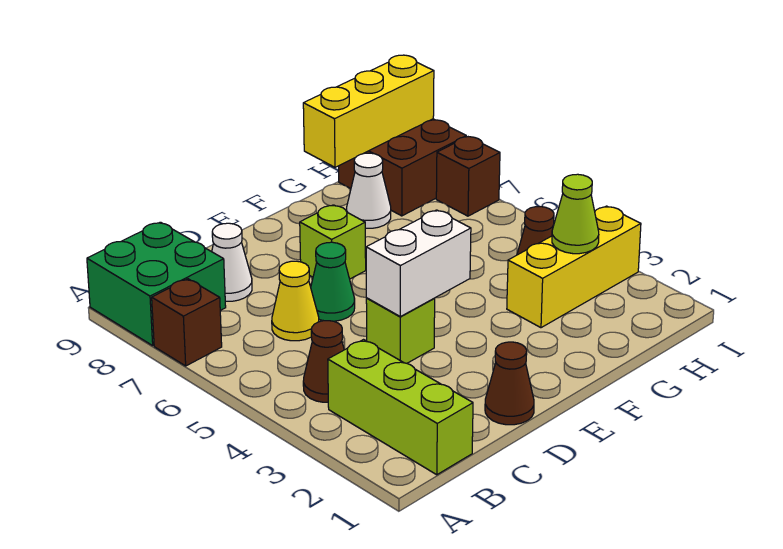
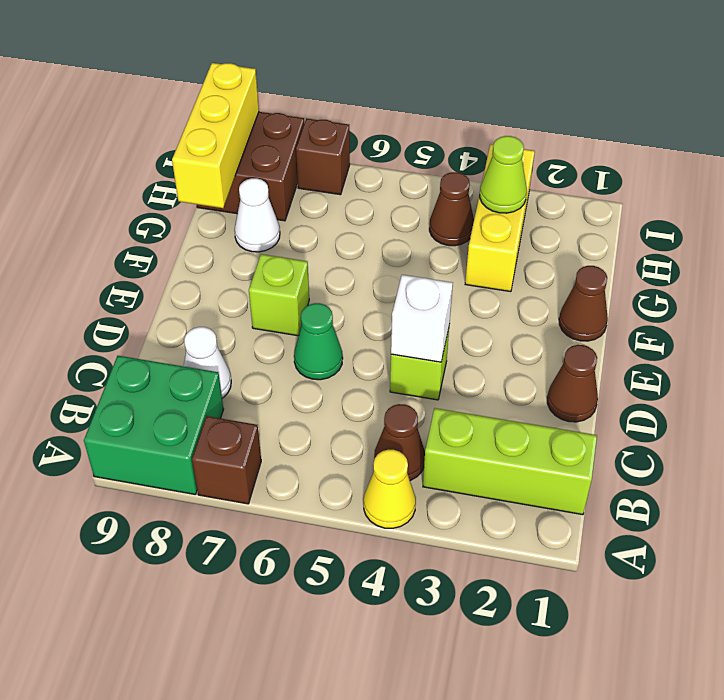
yellow cone C6 level 1 -> yellow cone A4 level 1
white brick D4:E4 level 2 -> white brick D4 level 2
none -> brown cone F1 level 1

